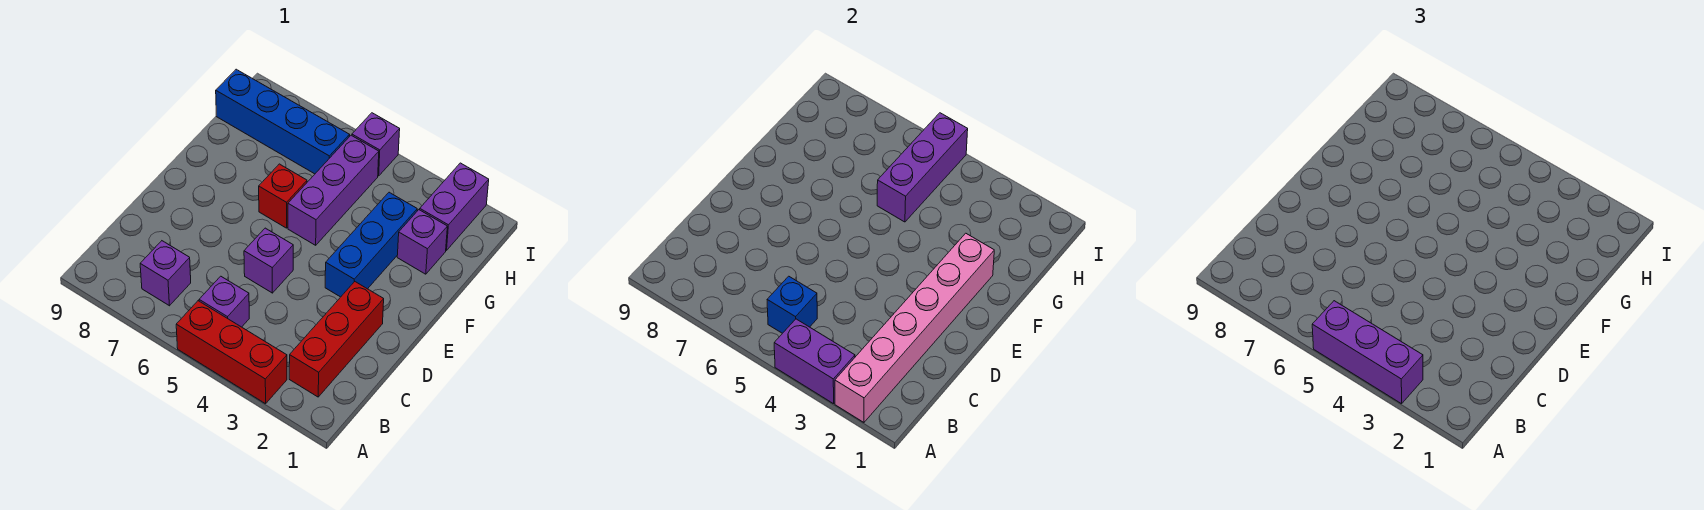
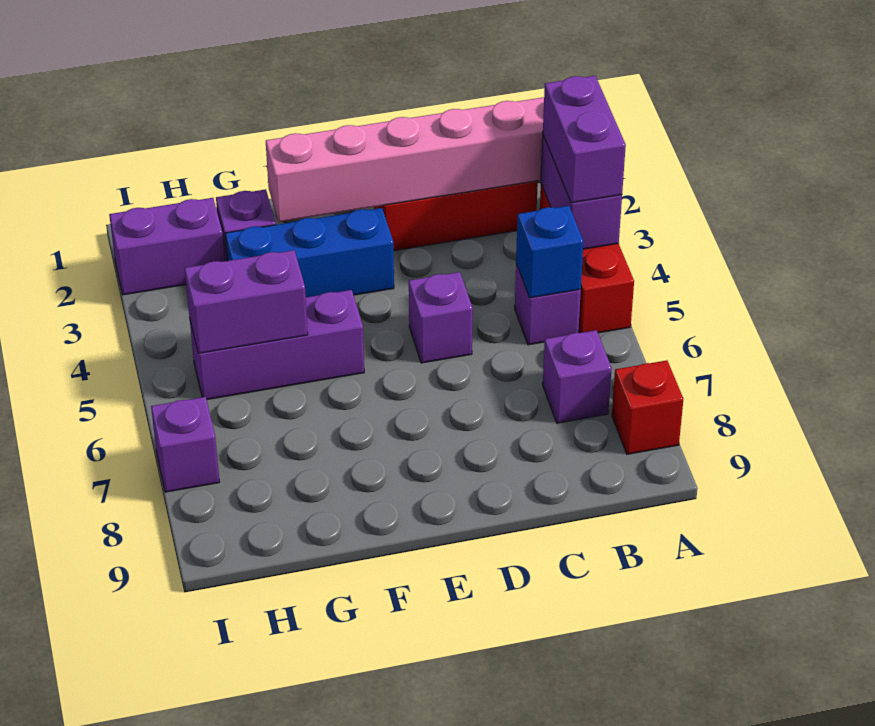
purple brick A3:A5 level 3 -> purple brick A3:A4 level 3
red brick F6 level 1 -> red brick A8 level 1
purple brick G5:I5 level 2 -> purple brick G5:H5 level 2
blue brick H6:H9 level 1 -> none
purple brick I5 level 1 -> purple brick I7 level 1

